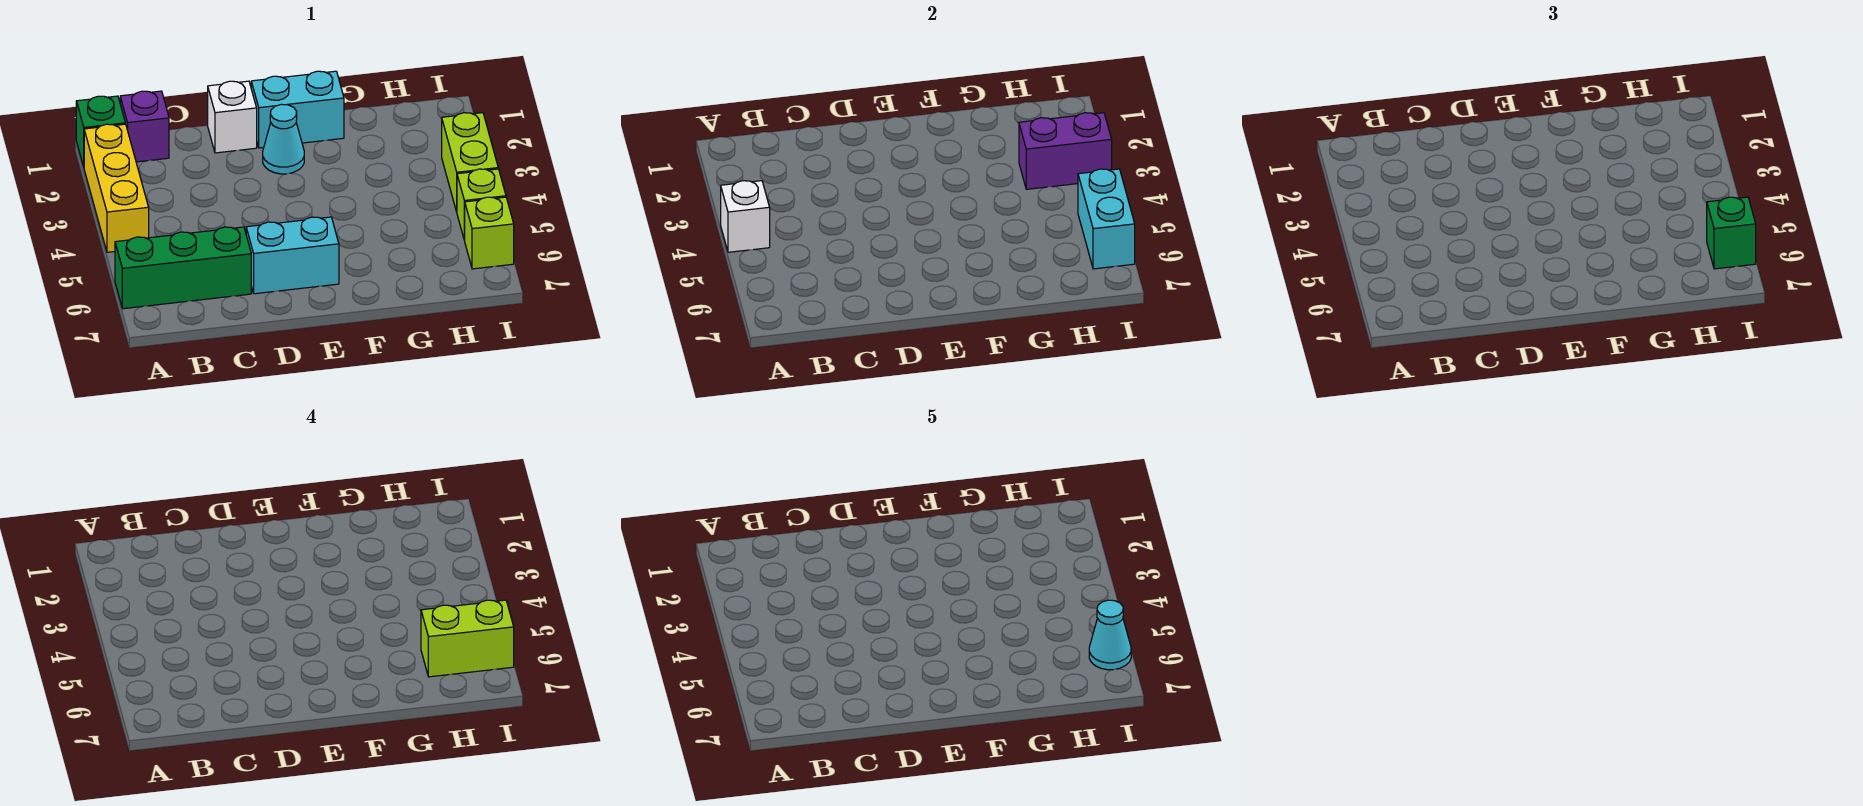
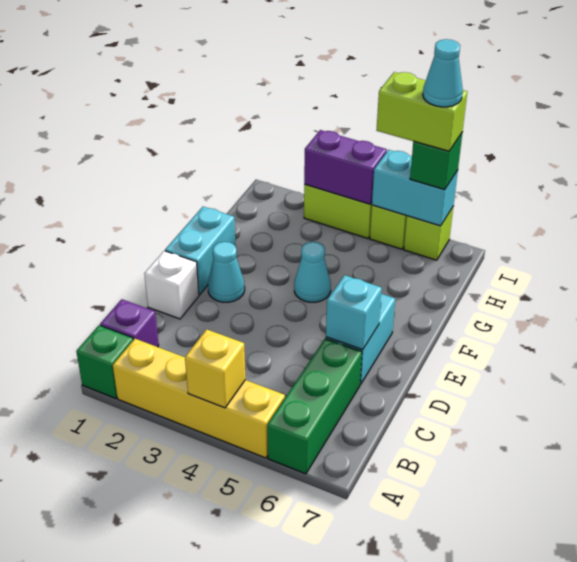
yellow brick A2:A4 level 1 -> yellow brick A2:A5 level 1
white brick A4 level 2 -> yellow brick A4 level 2
none -> cyan brick D6 level 2
none -> cyan cone F4 level 1
purple brick H3:I3 level 2 -> purple brick I3:I4 level 2
lime brick H6:I6 level 4 -> lime brick I5:I6 level 4

